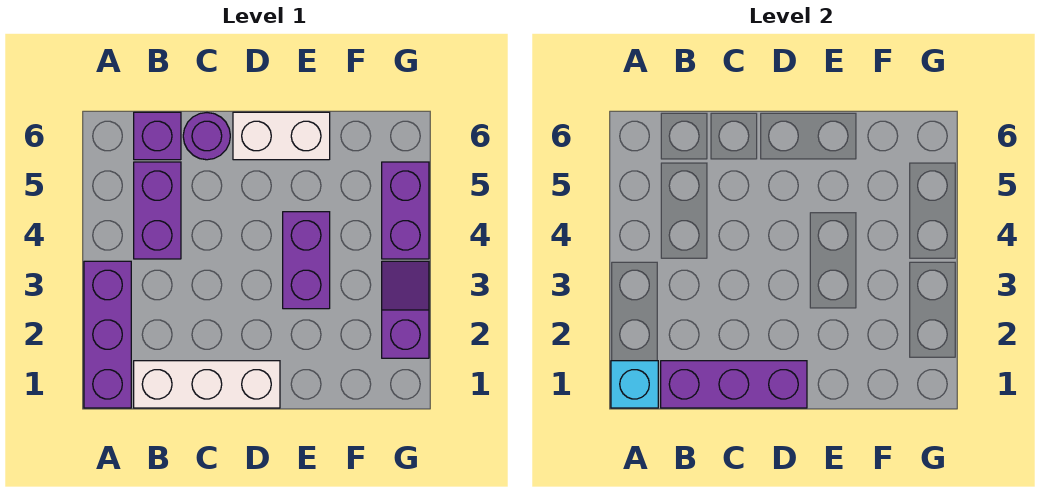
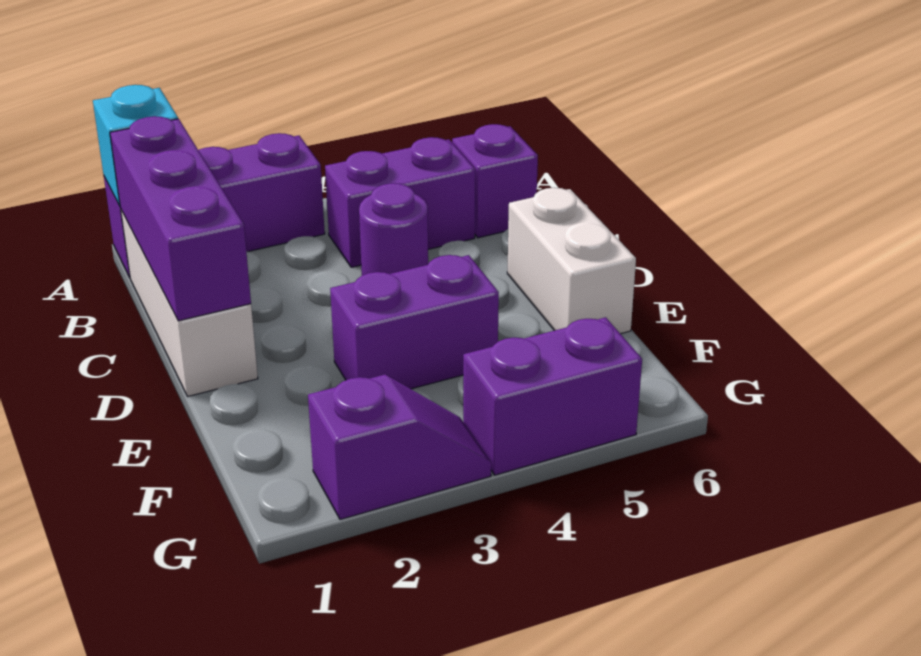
purple round brick C6 level 1 -> purple round brick C4 level 1

